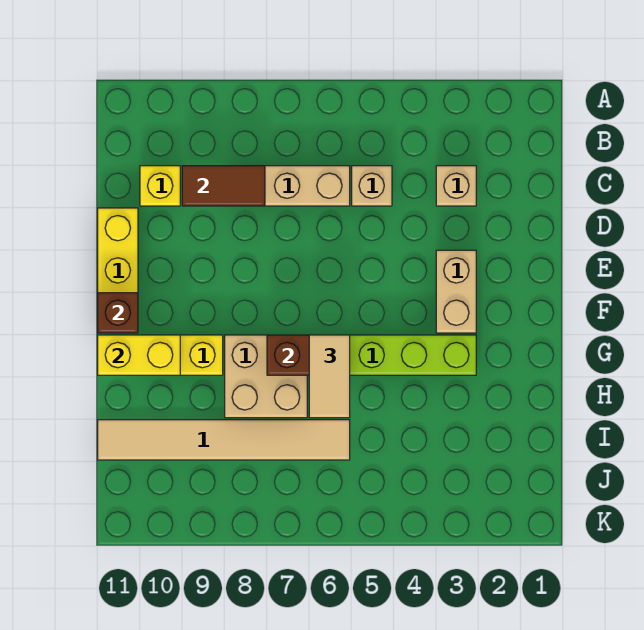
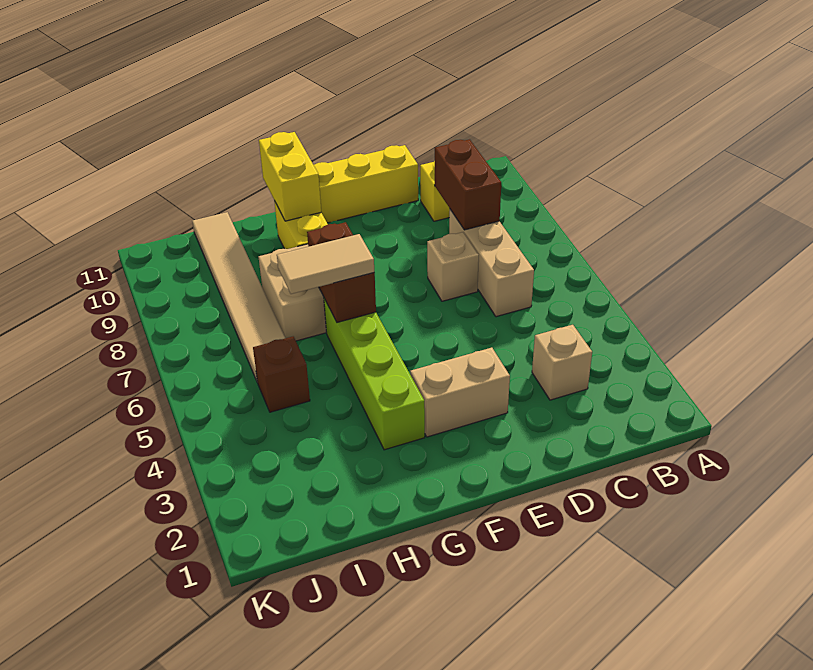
tan brick C5 level 1 -> tan brick D7 level 1
brown tile C8:C9 level 2 -> brown brick C8:C9 level 2
brown brick F11 level 2 -> brown brick I5 level 1

